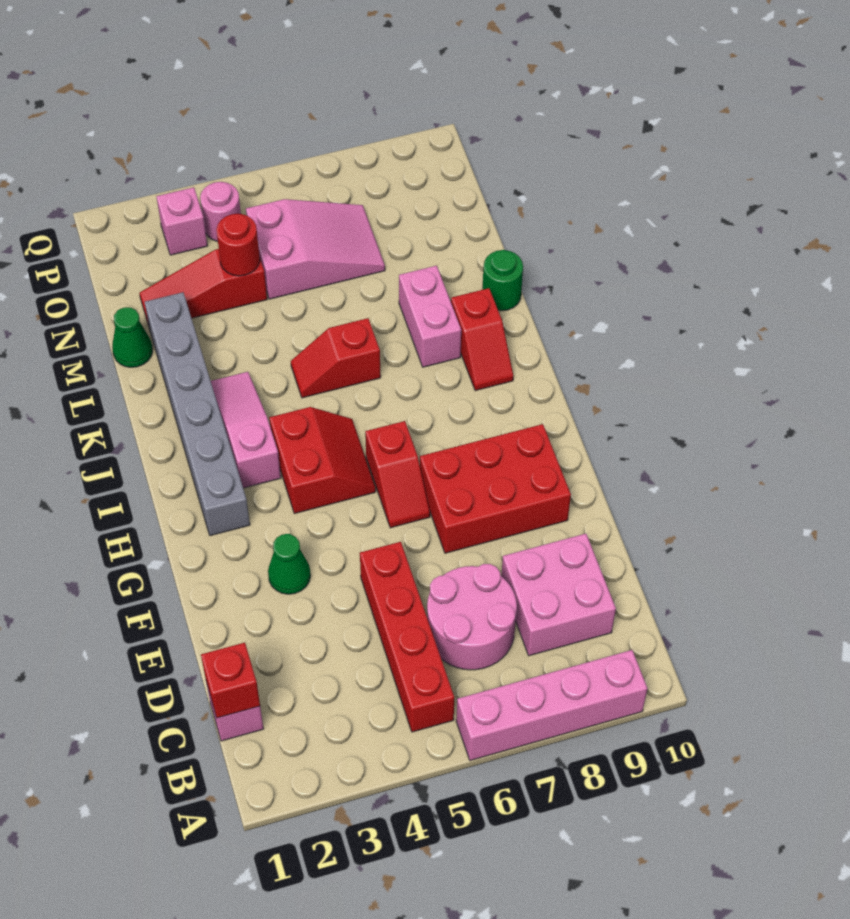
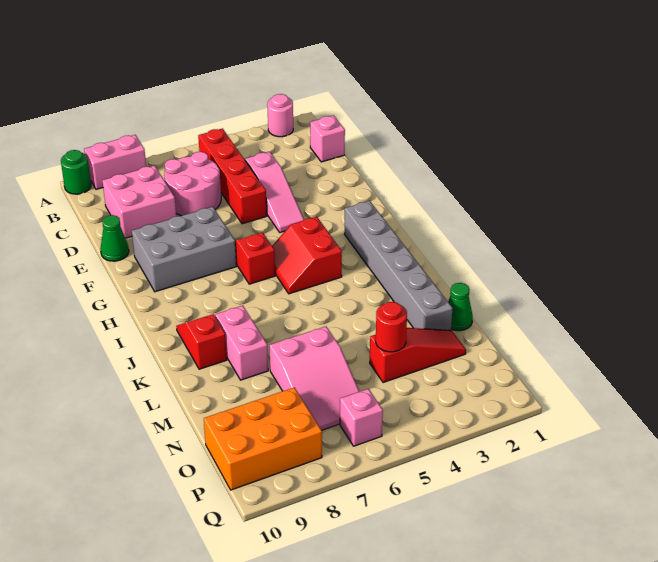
pink brick A6:A9 level 1 -> pink brick A8:A9 level 1
red brick C1 level 2 -> none
green cone F3 level 1 -> green cone E10 level 1
red brick F7:G9 level 1 -> grey brick F7:G9 level 1
pink slope I3:K3 level 1 top I -> pink slope D4:F4 level 1 top D
red slope K5:K6 level 1 top 6 -> none
green round brick L10 level 1 -> green round brick A10 level 1
pink slope N5:O7 level 1 top 5 -> pink slope M6:O7 level 1 top M
none -> orange brick O8:P10 level 1
pink brick P3 level 1 -> pink brick P6 level 1
pink round brick P4 level 1 -> pink round brick A2 level 1

